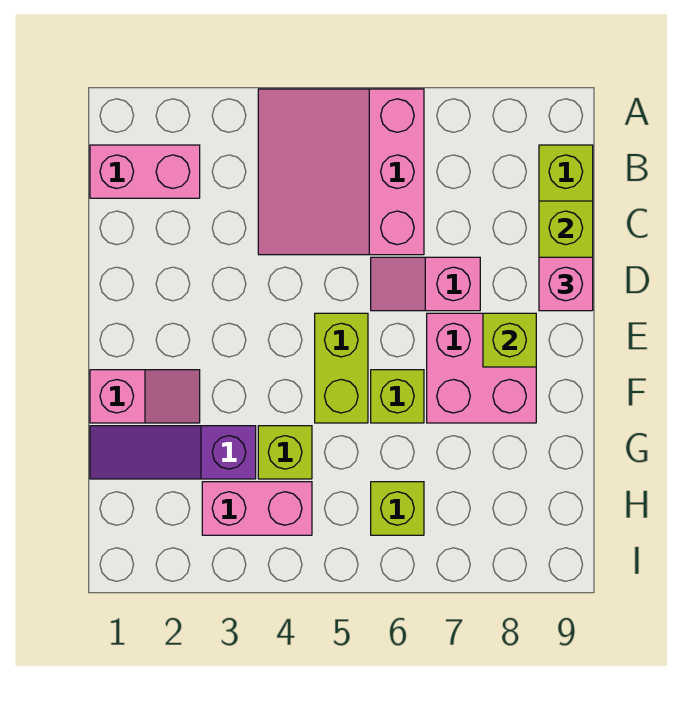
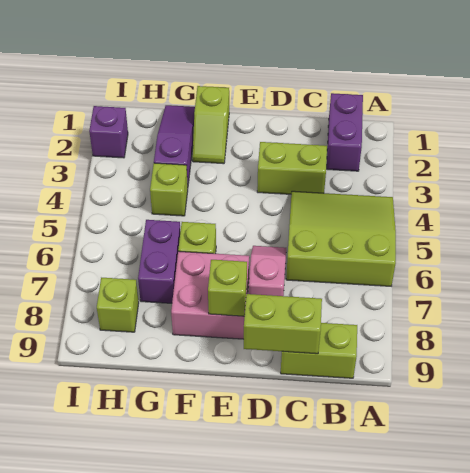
pink slope A4:C6 level 1 top 6 -> lime slope A4:C6 level 1 top 6
pink brick B1:B2 level 1 -> purple brick B1:B2 level 1
pink brick D9 level 3 -> none
lime brick E5:F5 level 1 -> lime brick C3:D3 level 1
pink slope F1:F2 level 1 top 1 -> lime slope F1:F2 level 1 top 1
none -> purple brick G6:G7 level 1
pink brick H3:H4 level 1 -> none
lime brick H6 level 1 -> lime brick H8 level 1
none -> purple brick I2 level 1

